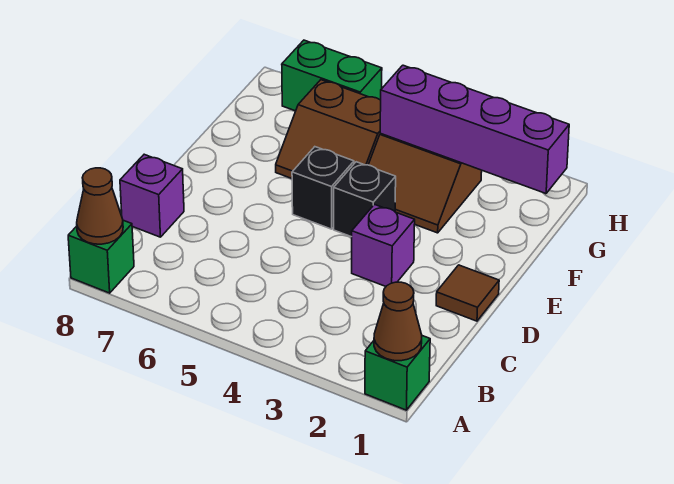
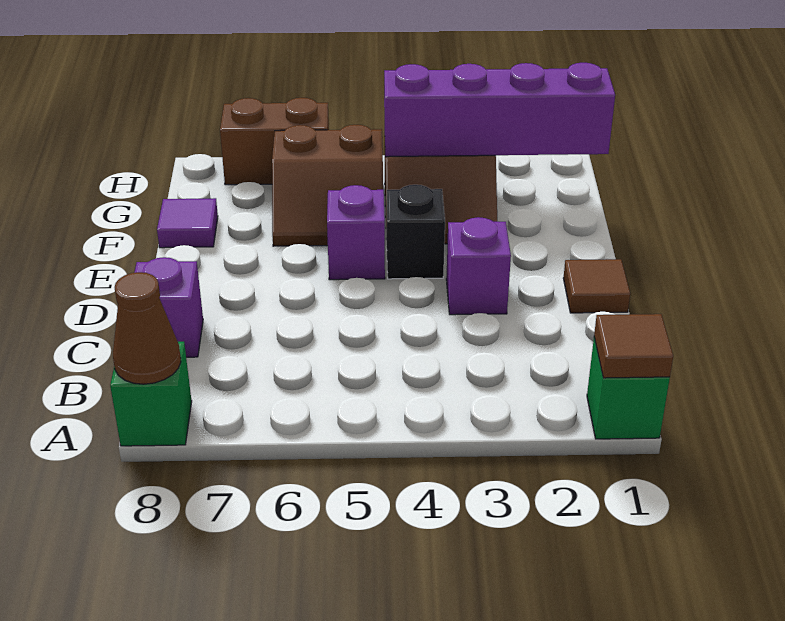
brown cone A1 level 2 -> brown tile A1 level 2
black brick E5 level 1 -> purple brick E5 level 1
none -> purple tile F8 level 1
green brick H6:H7 level 1 -> brown brick H6:H7 level 1

